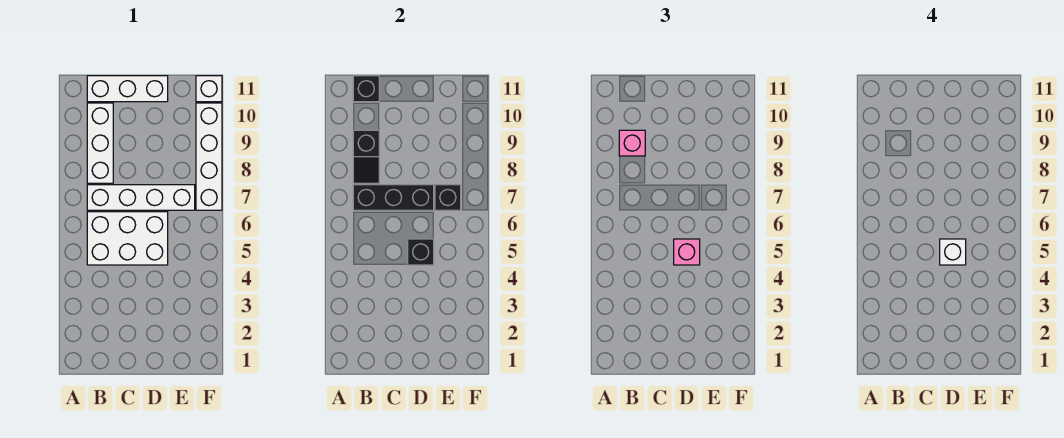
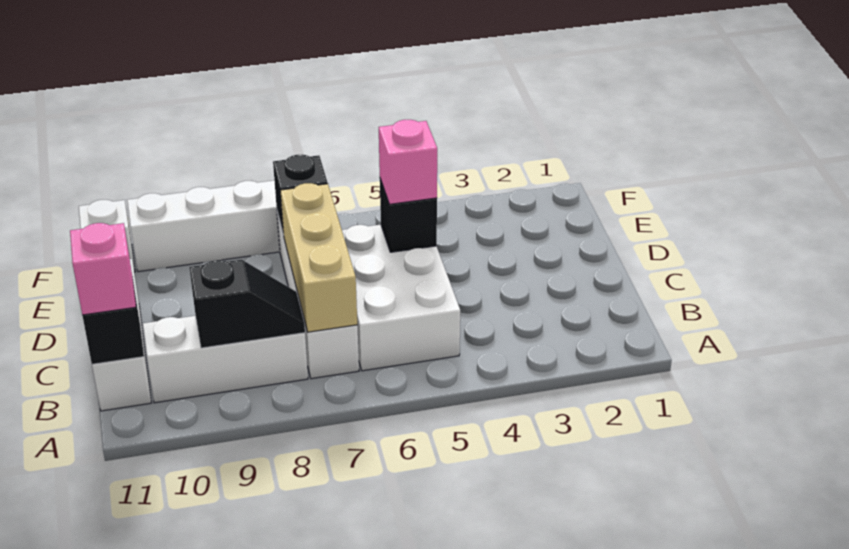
black brick B7:D7 level 2 -> tan brick B7:D7 level 2
pink brick B9 level 3 -> pink brick B11 level 3
white brick D5 level 4 -> none

